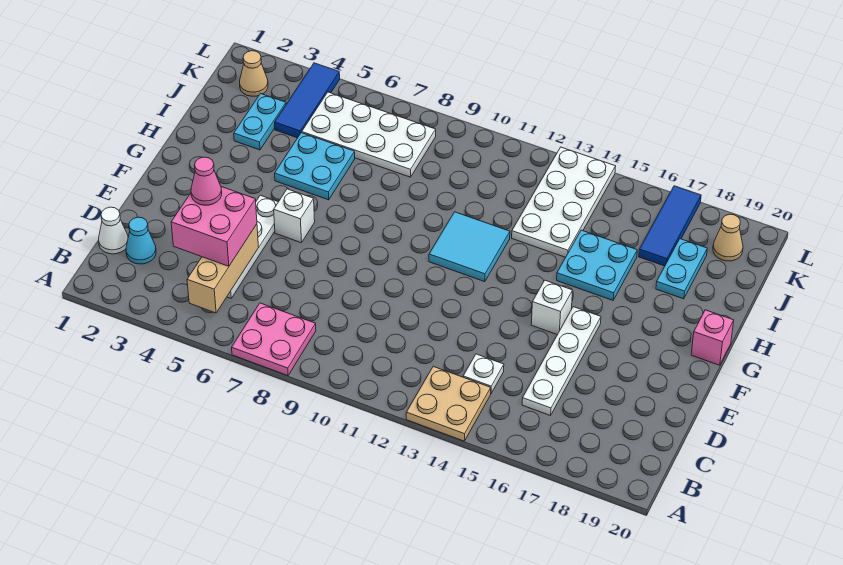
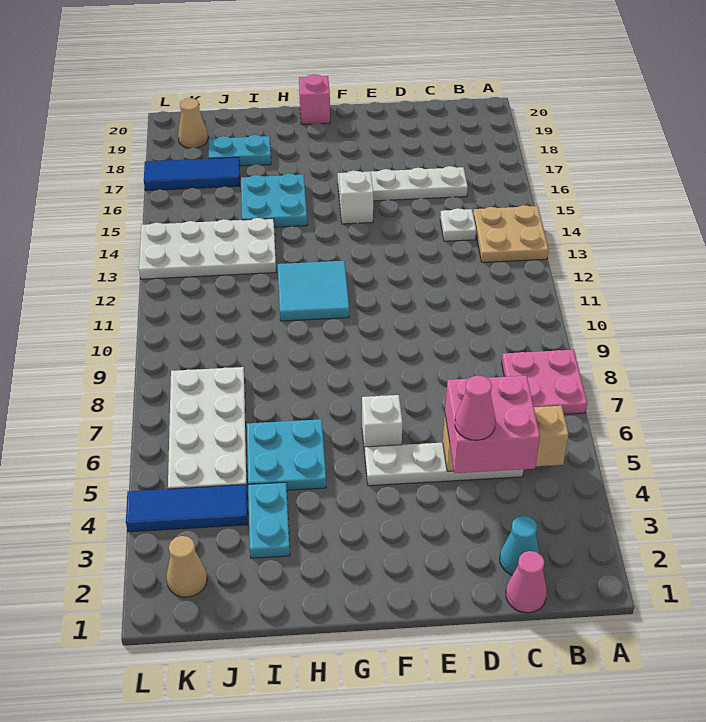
white cone C1 level 1 -> pink cone C1 level 1
cyan plate I3:J3 level 1 -> cyan plate I3:I4 level 1

